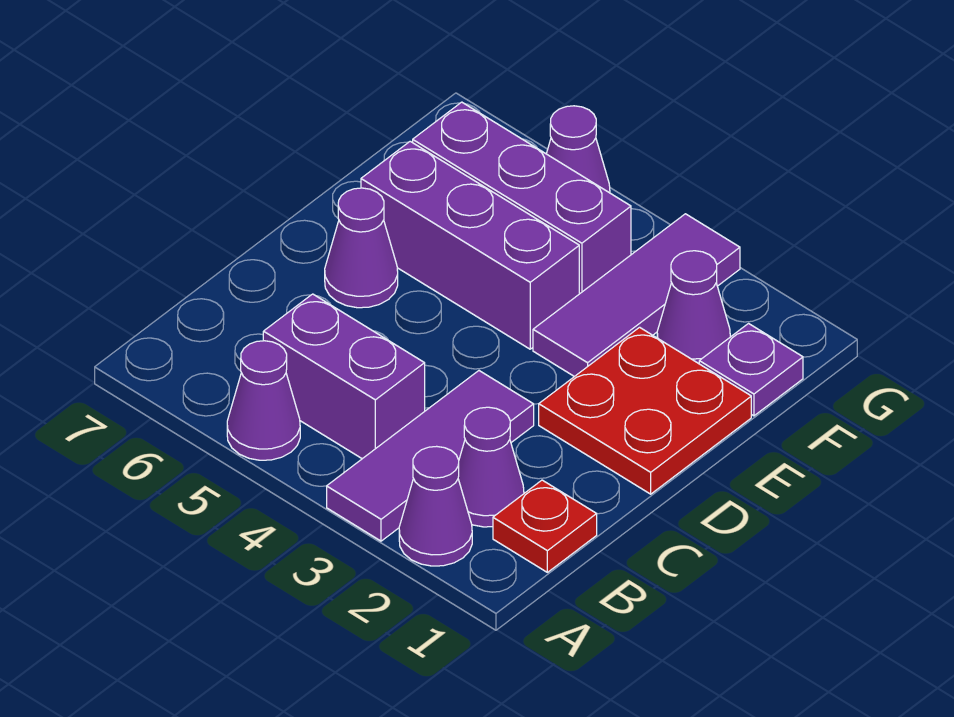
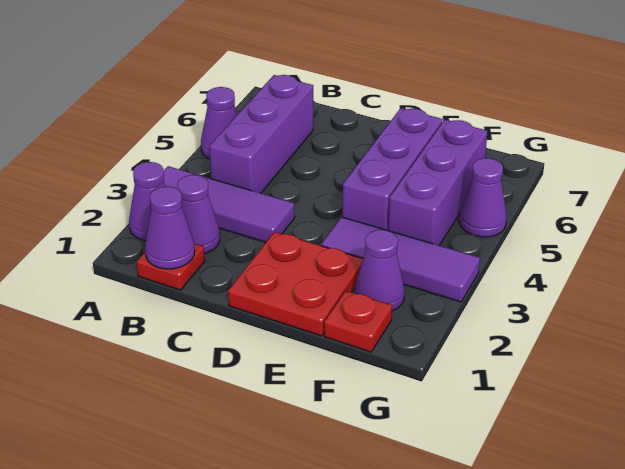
purple brick B4:B5 level 1 -> purple brick B4:B6 level 1
purple cone D6 level 1 -> purple cone B1 level 2
purple plate F1 level 1 -> red plate F1 level 1

